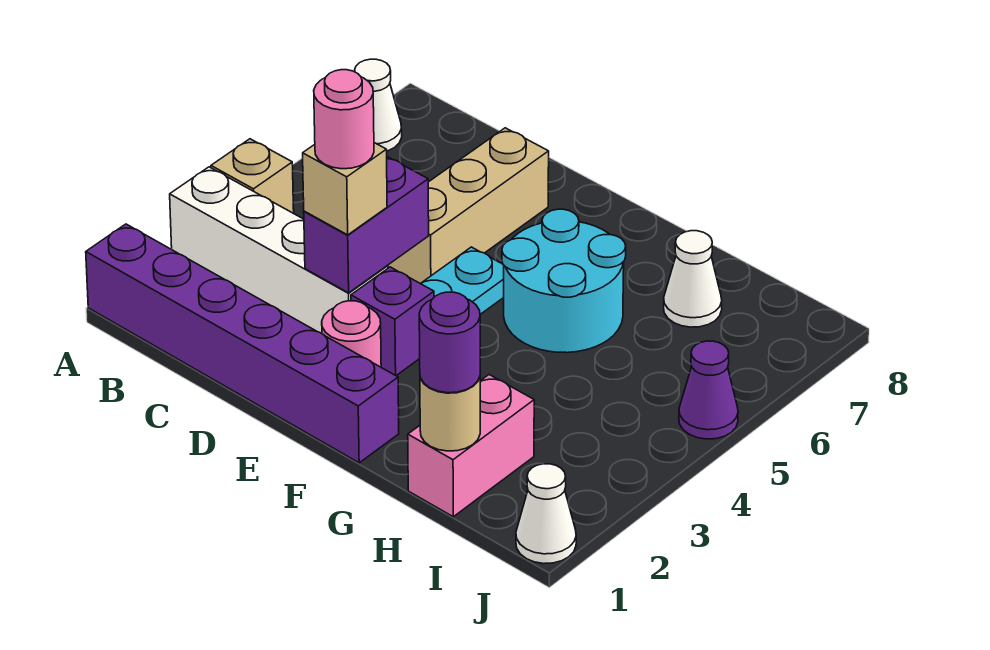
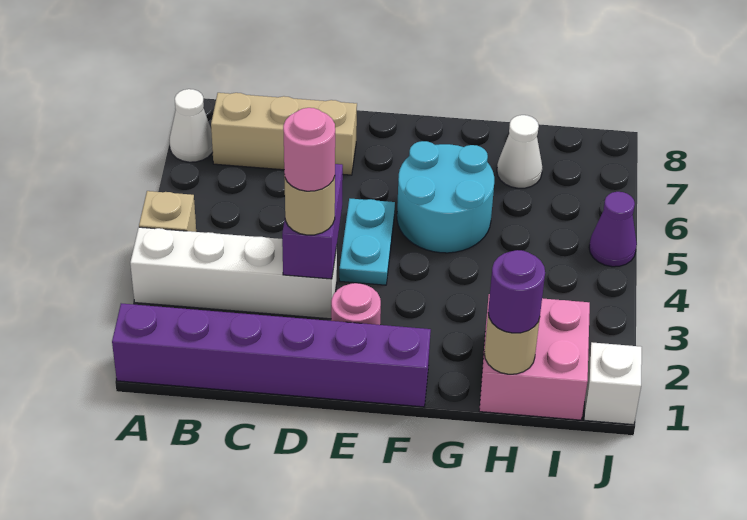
tan brick D3 level 3 -> tan round brick D3 level 3
tan brick D5:D7 level 1 -> tan brick B7:D7 level 1
purple brick E3 level 1 -> none
pink brick H1:H2 level 1 -> pink brick H1:I2 level 1
white cone J1 level 1 -> white brick J1 level 1

